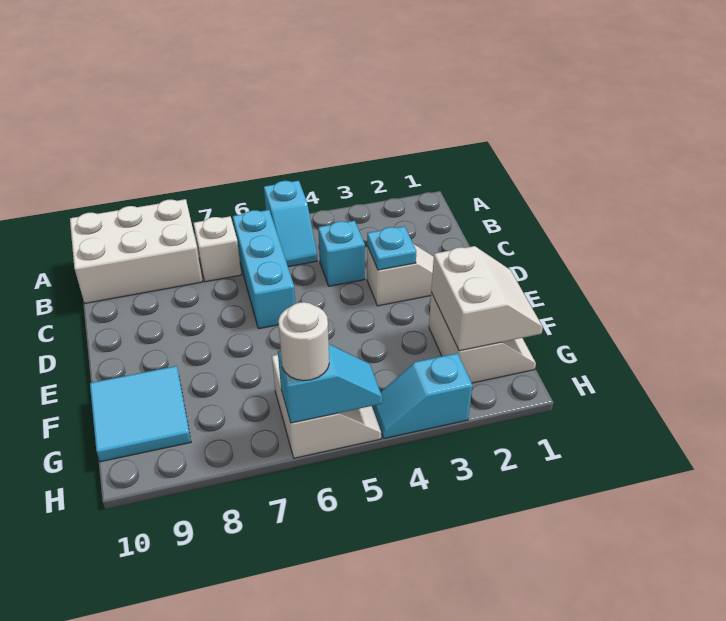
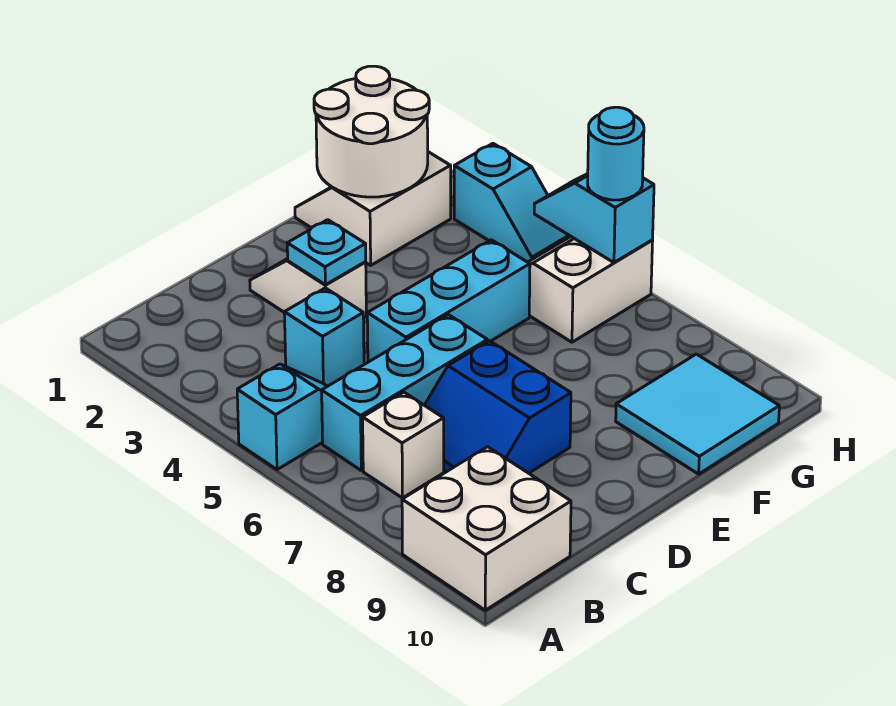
white brick A8:B10 level 1 -> white brick A9:B10 level 1
none -> blue slope C7:D8 level 1 top D
none -> cyan brick D5:F5 level 1
white slope F1:G2 level 2 top 2 -> white round brick F1:G2 level 2
white round brick H6 level 3 -> cyan round brick H6 level 3

